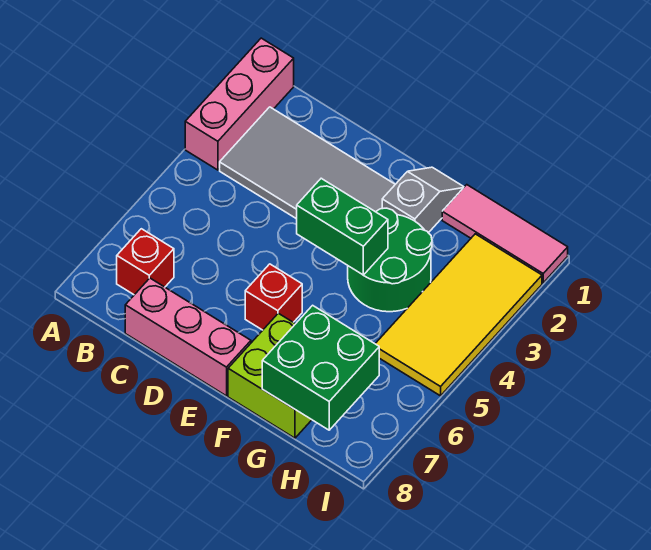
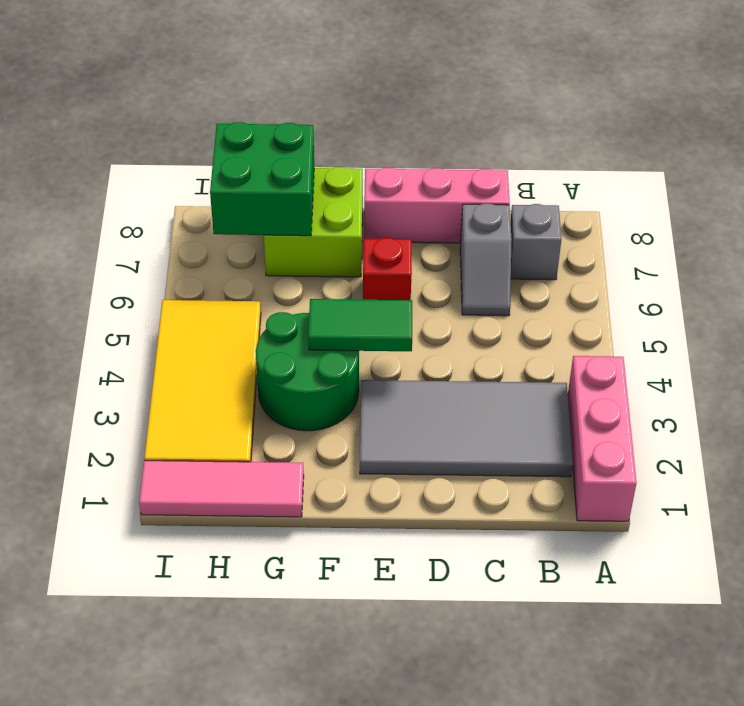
red brick B7 level 1 -> grey brick B7 level 1
green brick E4:F4 level 2 -> green tile E4:F4 level 2
grey slope F1:F2 level 1 top 2 -> grey slope C6:C7 level 1 top 7

